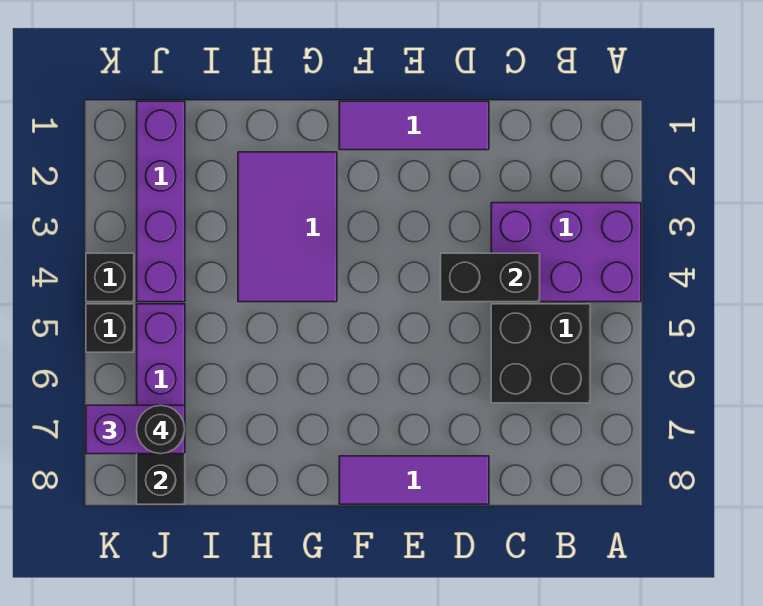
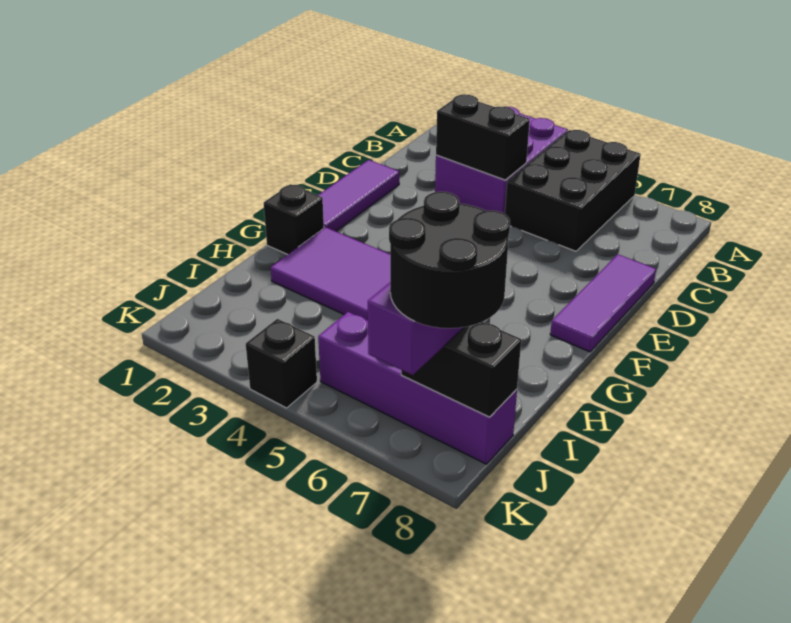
black brick B5:C6 level 1 -> black brick A5:C6 level 1
black brick C4:D4 level 2 -> black brick C3:C4 level 2
purple brick J1:J4 level 1 -> none
black round brick J7 level 4 -> black round brick J7:K8 level 4
black brick K5 level 1 -> black brick G1 level 1

